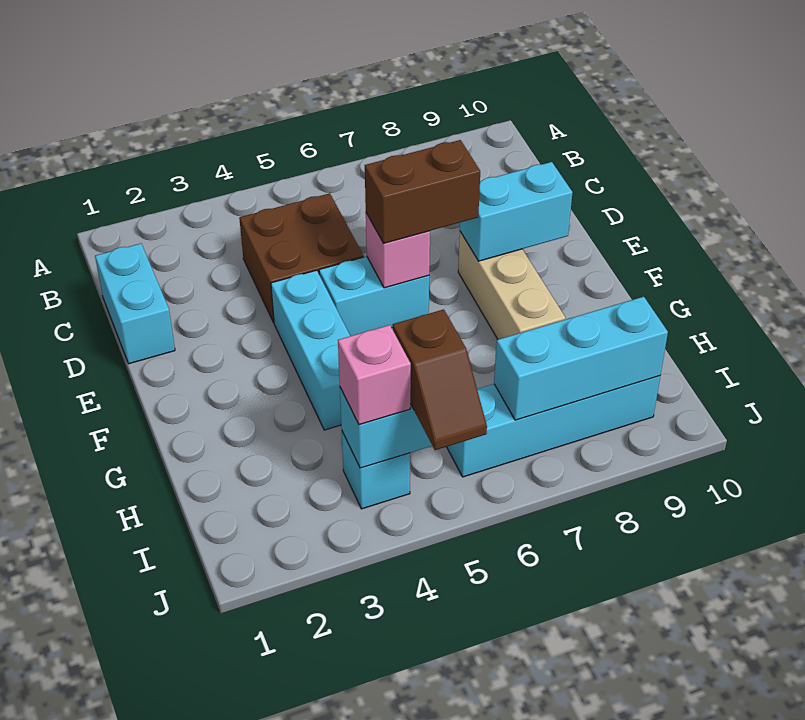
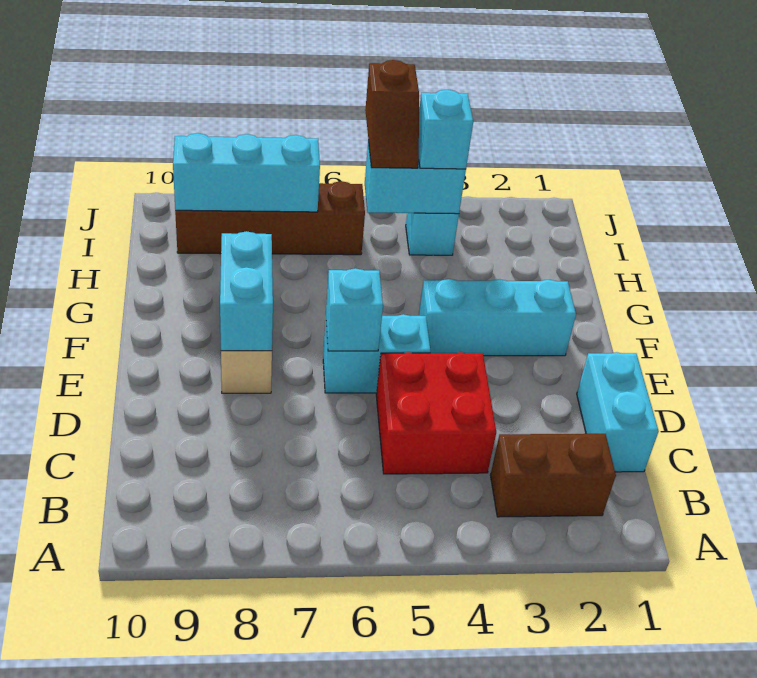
brown brick C4:D5 level 1 -> red brick C4:D5 level 1
cyan brick E4:G4 level 1 -> cyan brick F2:F4 level 1
pink brick E6 level 2 -> cyan brick E6 level 2
brown brick E6:E7 level 3 -> brown brick B2:B3 level 1
cyan brick E8:E9 level 2 -> cyan brick E8:F8 level 2
pink brick I4 level 3 -> cyan brick I4 level 3
brown slope I5:J5 level 3 top I -> brown slope I5:J5 level 3 top J
cyan brick I6:I9 level 1 -> brown brick I6:I9 level 1

